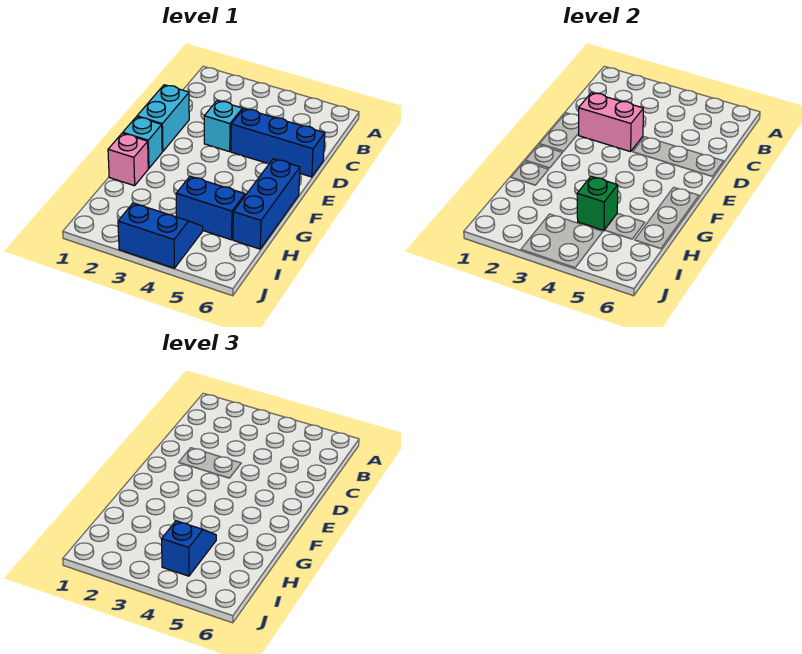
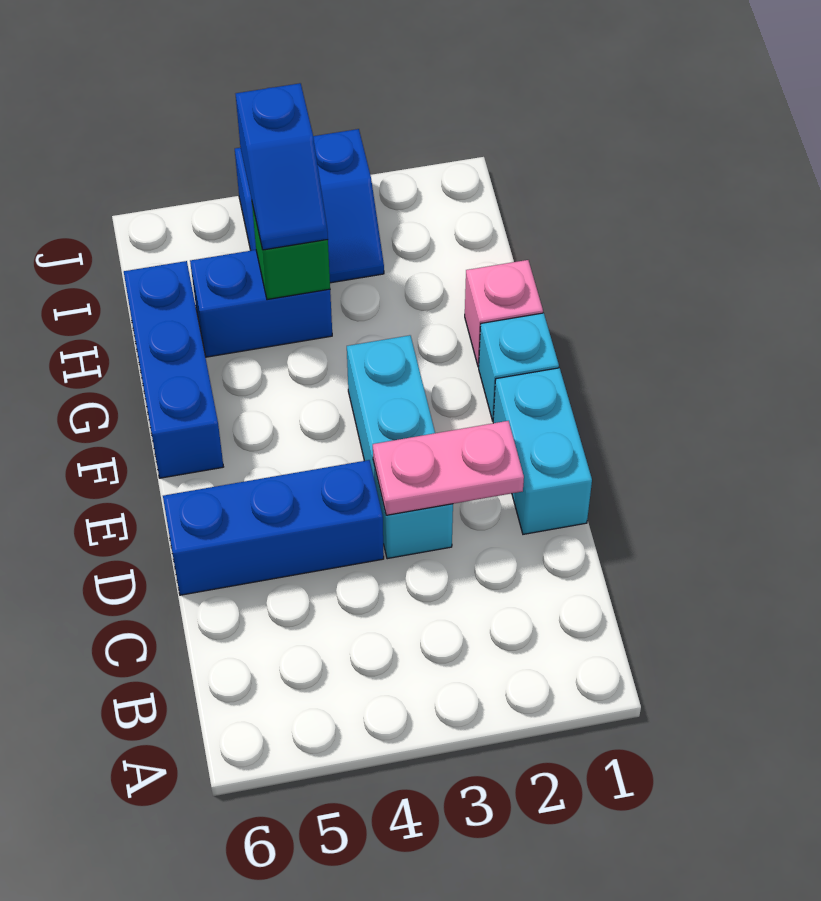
pink brick D2:D3 level 2 -> pink plate D2:D3 level 2
cyan brick D3 level 1 -> cyan brick D3:F3 level 1

